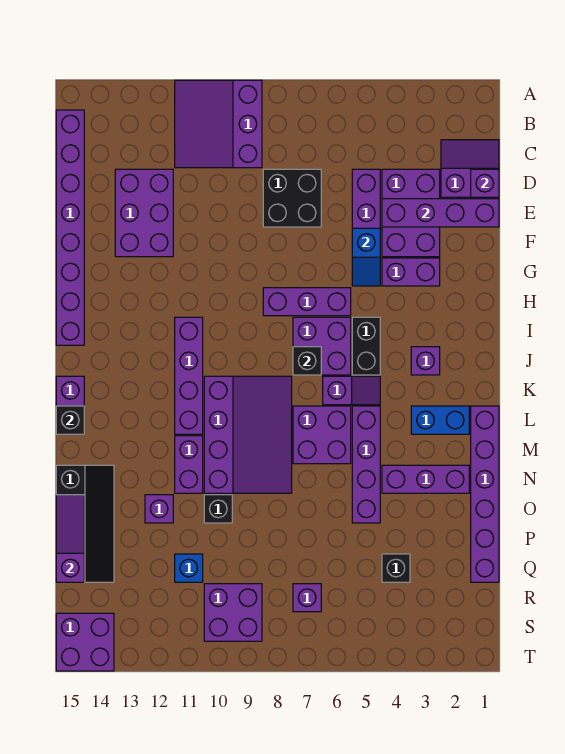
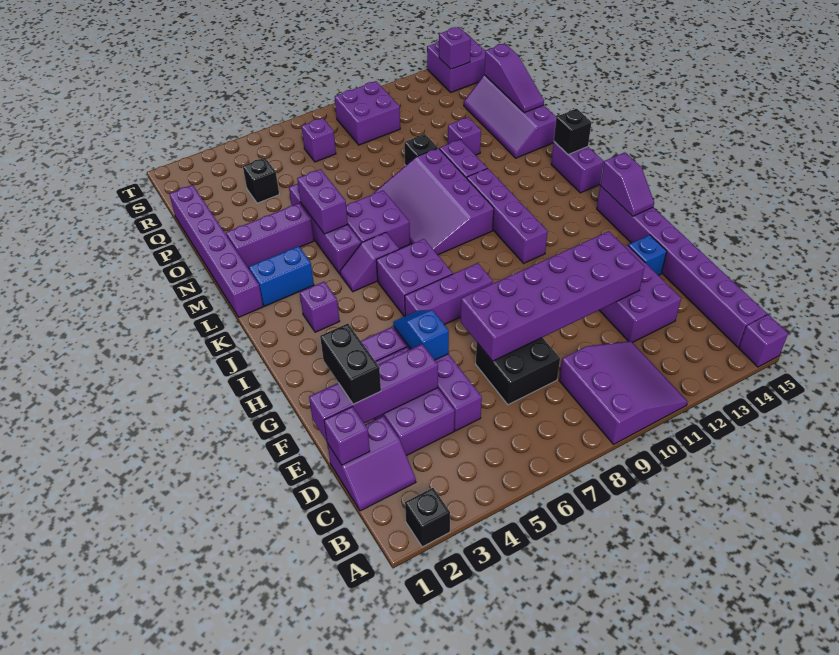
none -> purple brick A15 level 1
none -> purple brick E7:F12 level 2
none -> purple slope H15:I15 level 2 top I
black brick I5:J5 level 1 -> black brick E2:F2 level 3
black brick J7 level 2 -> black brick A2 level 1
none -> purple brick M5:N5 level 2
black slope N14:Q15 level 1 top 15 -> purple slope N14:Q15 level 1 top 15
blue brick Q11 level 1 -> blue brick F14 level 1
none -> purple brick S14 level 2

